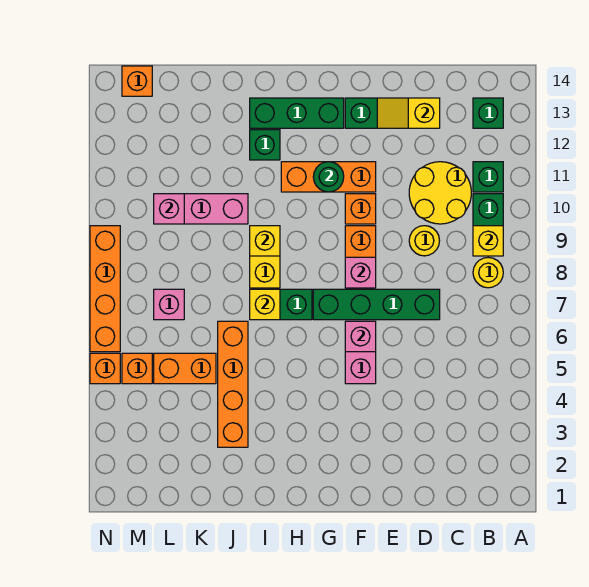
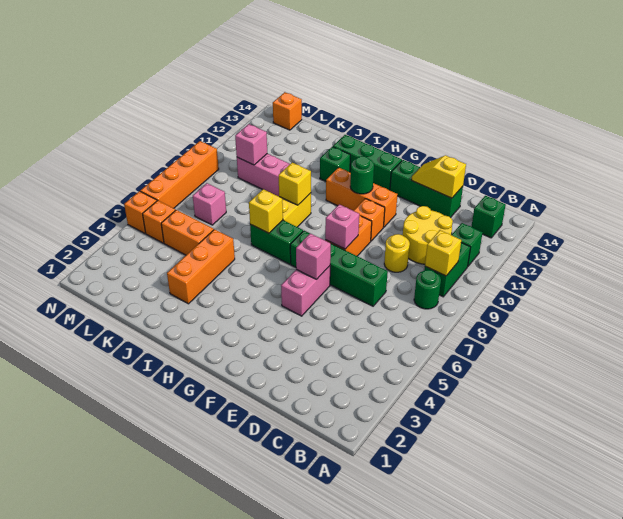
yellow round brick B8 level 1 -> green round brick B8 level 1
orange brick J3:J6 level 1 -> orange brick J3:J5 level 1

